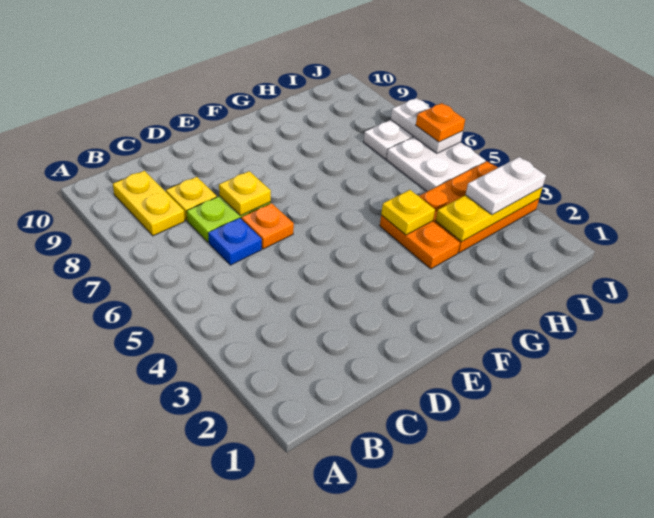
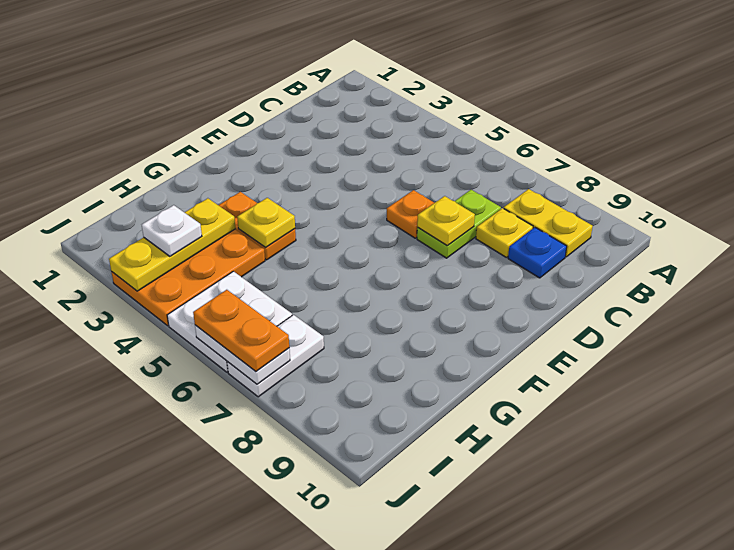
blue plate C6 level 1 -> blue plate C9 level 1
white plate I3:J3 level 3 -> white plate I3 level 3
orange plate J6 level 3 -> orange plate J6:J7 level 3

